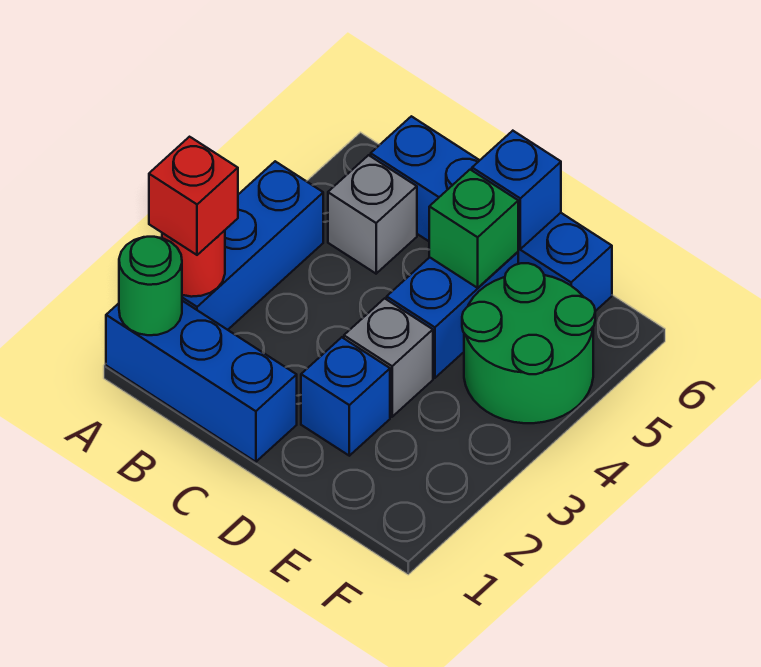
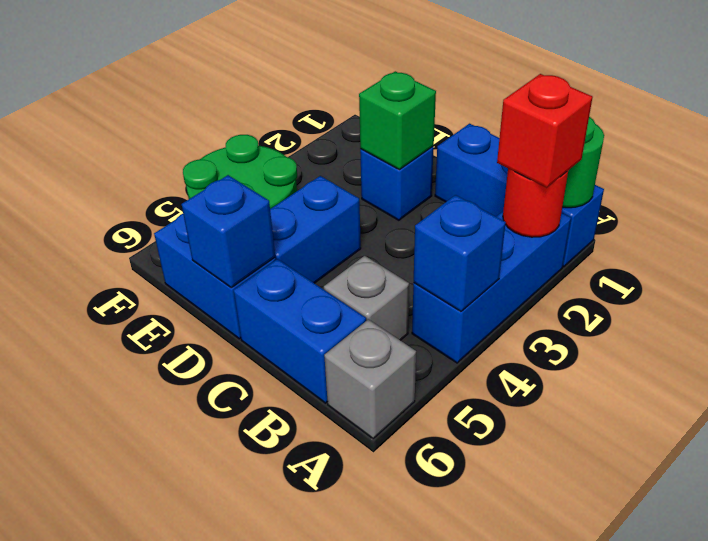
none -> blue brick A4 level 2
grey brick D3 level 1 -> grey brick A6 level 1
green brick D5 level 2 -> green brick D2 level 2

